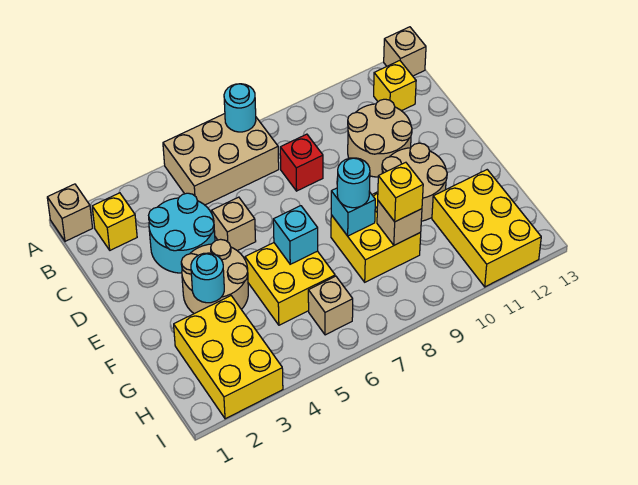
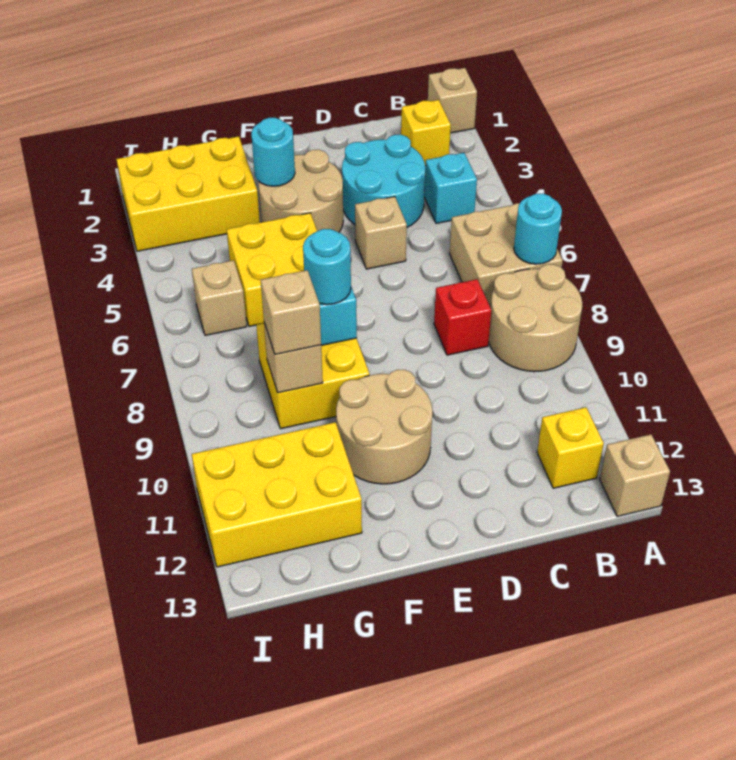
tan brick A5:B7 level 1 -> tan brick A6:B7 level 1
tan round brick C10:D11 level 1 -> tan round brick A8:B9 level 1
cyan brick F6 level 2 -> cyan brick B4 level 1
yellow brick G9 level 3 -> tan brick G9 level 3

